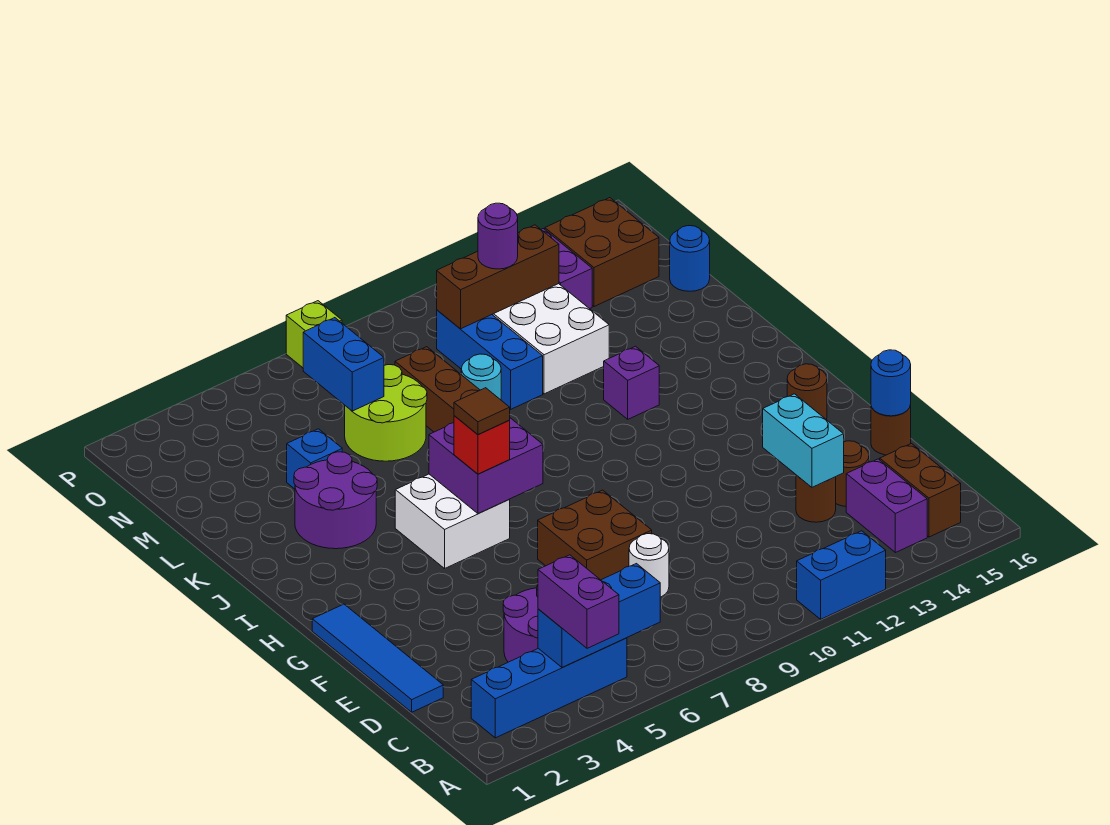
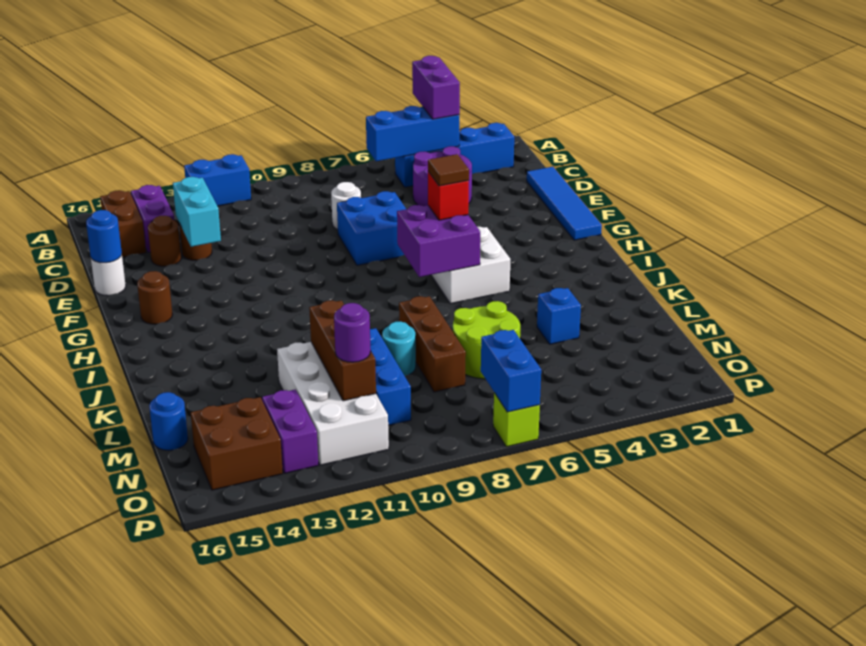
brown brick E7:F8 level 1 -> blue brick E7:F8 level 1
brown round brick E16 level 1 -> white round brick E16 level 1
purple round brick J3:K4 level 1 -> none
purple brick J12 level 1 -> none
blue brick M6:N6 level 2 -> blue brick O7:P7 level 2
brown brick N10:N12 level 2 -> brown brick L11:N11 level 2

